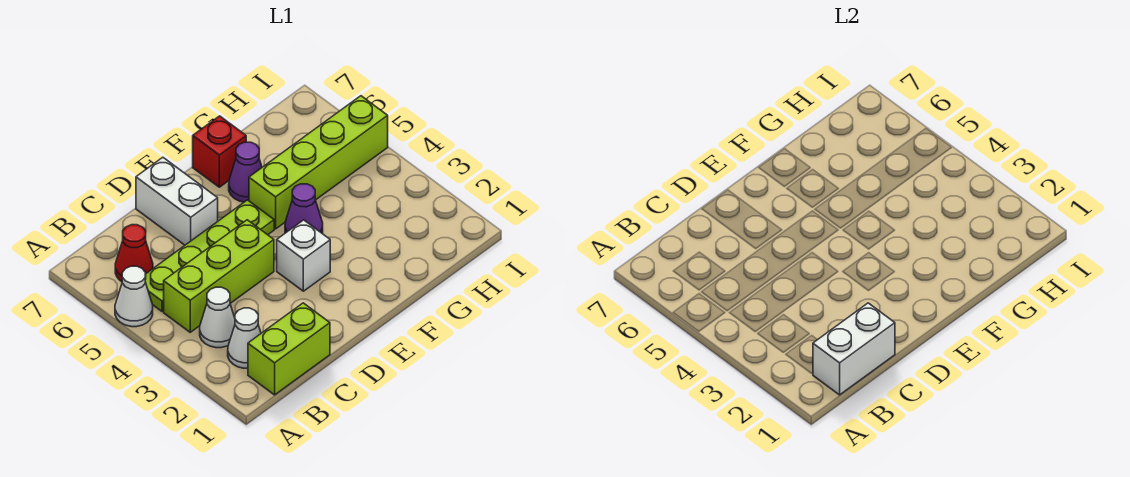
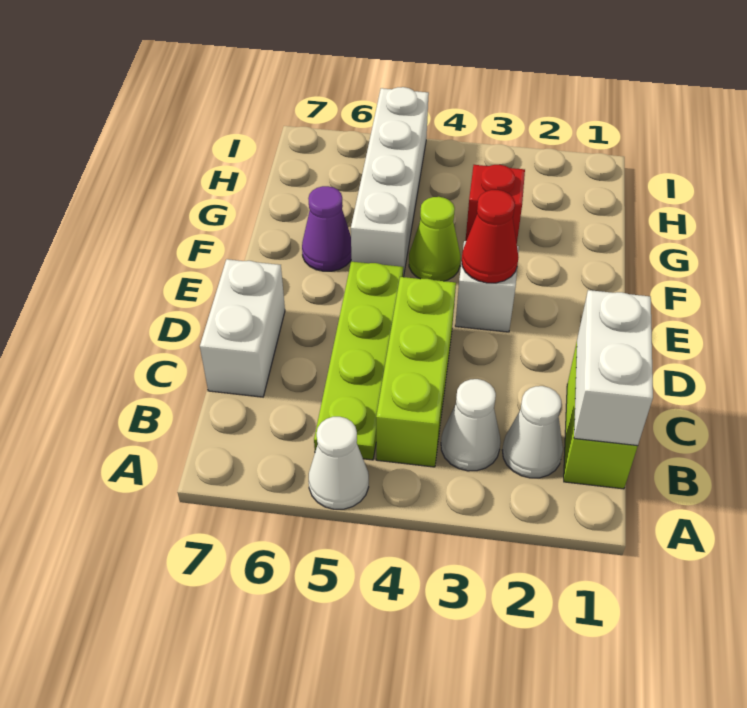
red cone B6 level 1 -> red cone E3 level 2
white brick D6:D7 level 1 -> white brick C7:D7 level 1
purple cone F4 level 1 -> lime cone F4 level 1
lime brick F5:I5 level 1 -> white brick F5:I5 level 1
red brick F7 level 1 -> red brick G3 level 1

